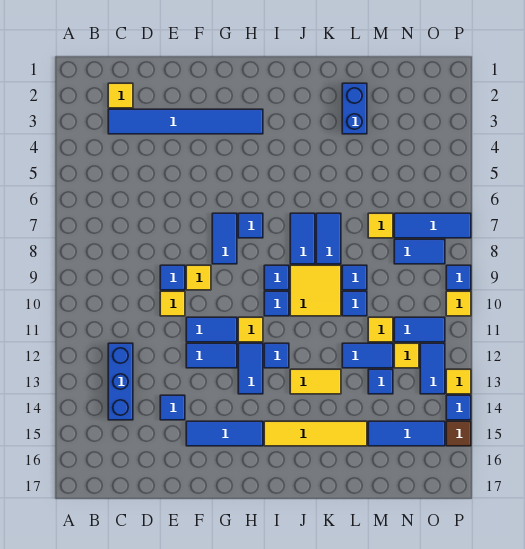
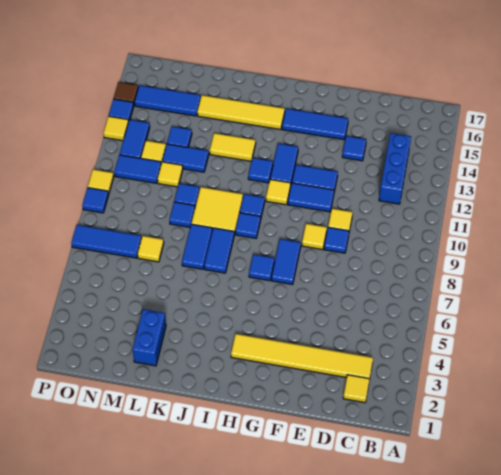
blue tile C3:H3 level 1 -> yellow tile C3:H3 level 1
blue tile N8:O8 level 1 -> none

